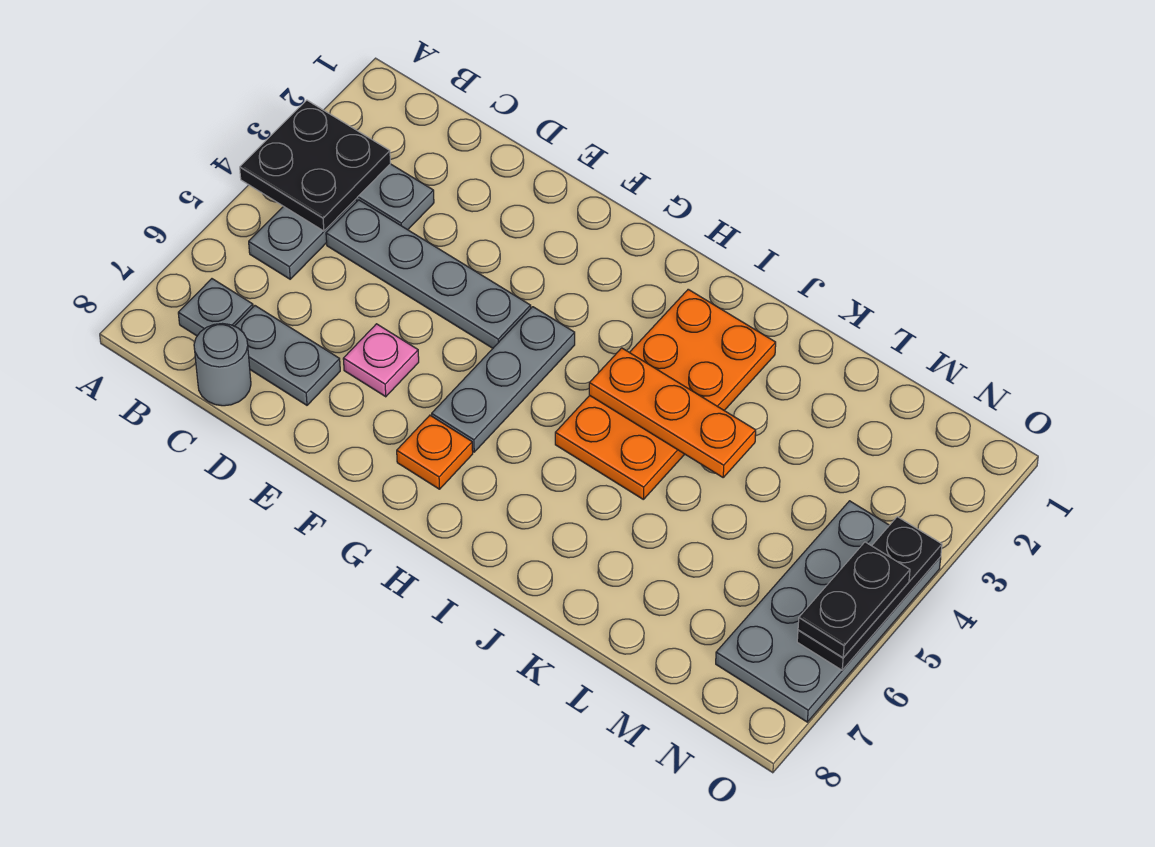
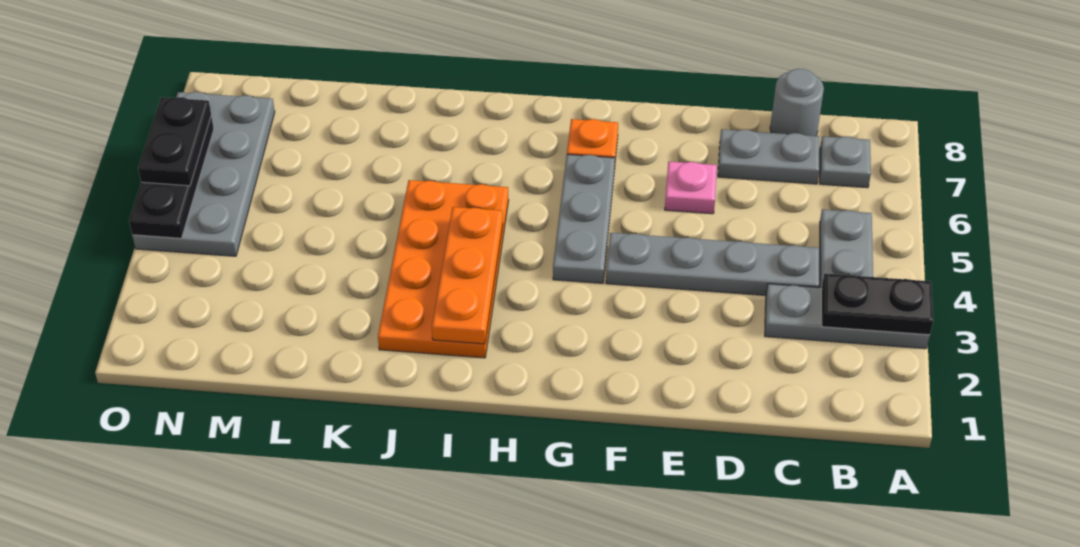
black plate A3:B4 level 2 -> black plate A3:B3 level 2
orange plate I4:K4 level 2 -> orange plate I2:I4 level 2

